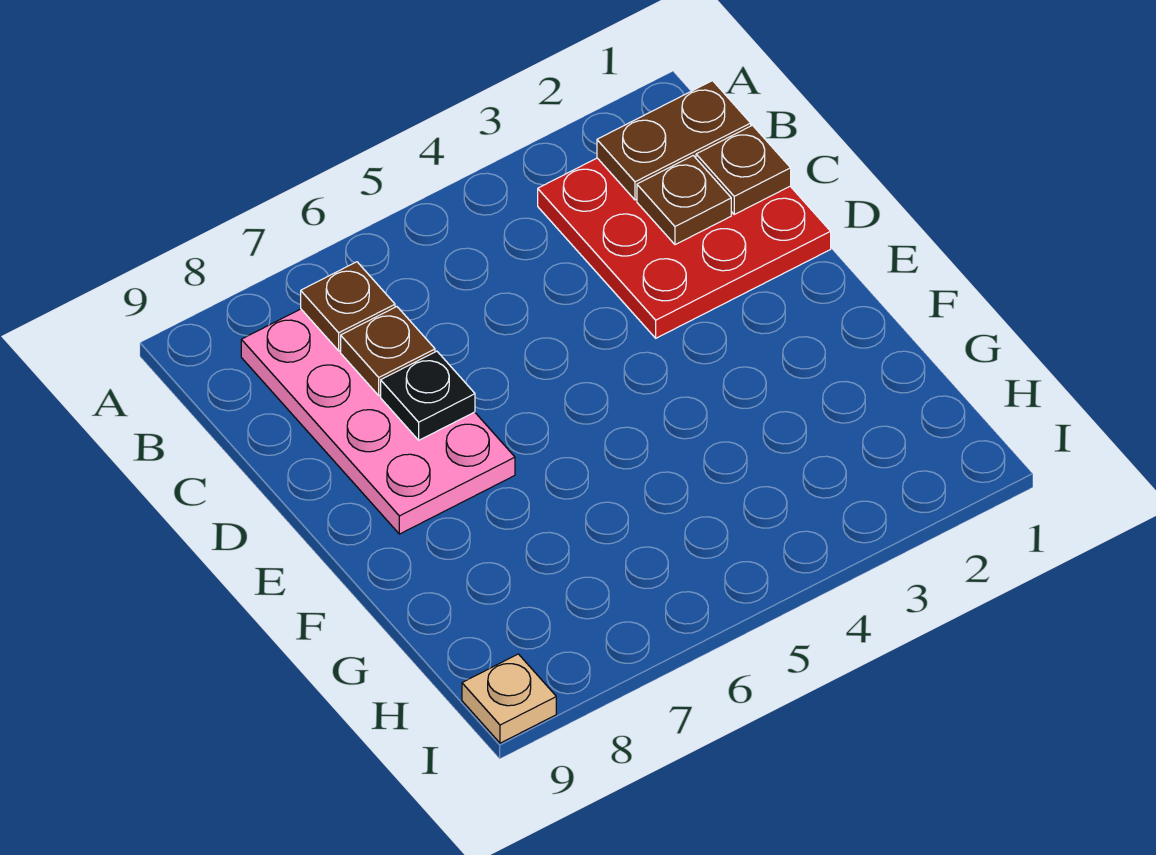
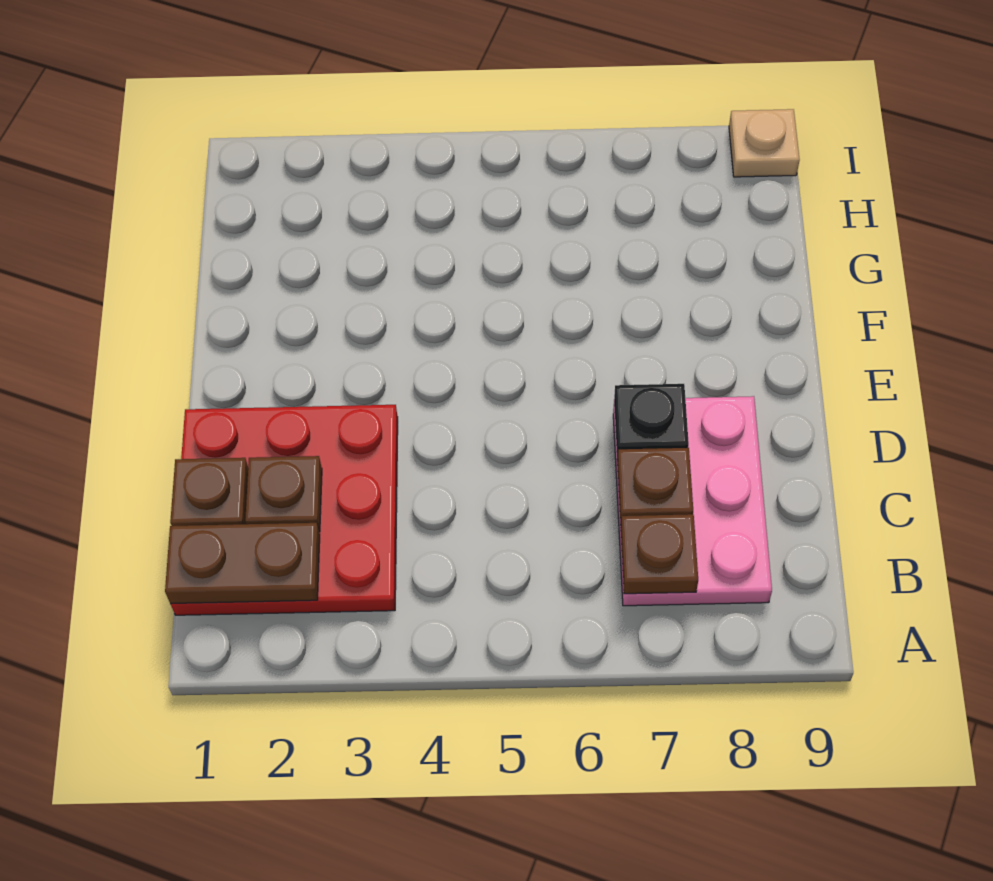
pink plate B7:E8 level 1 -> pink plate B7:D8 level 1

